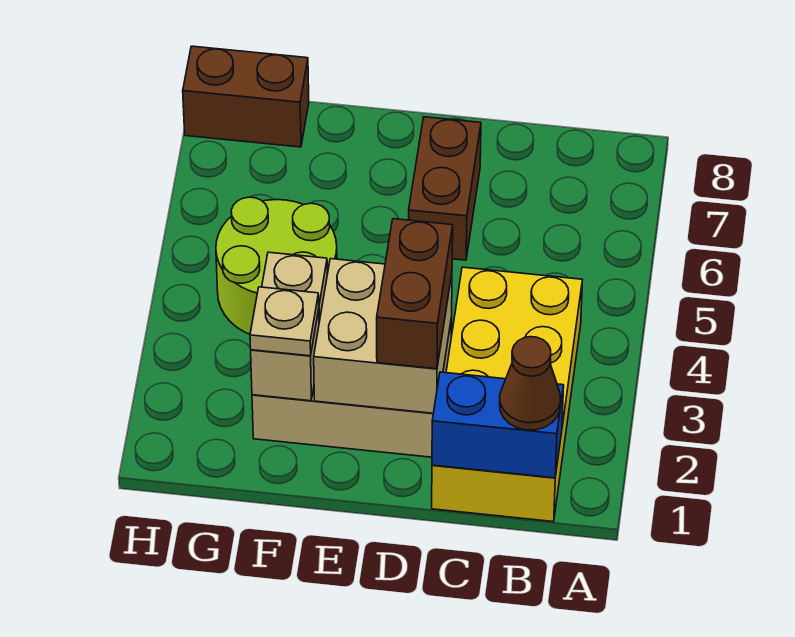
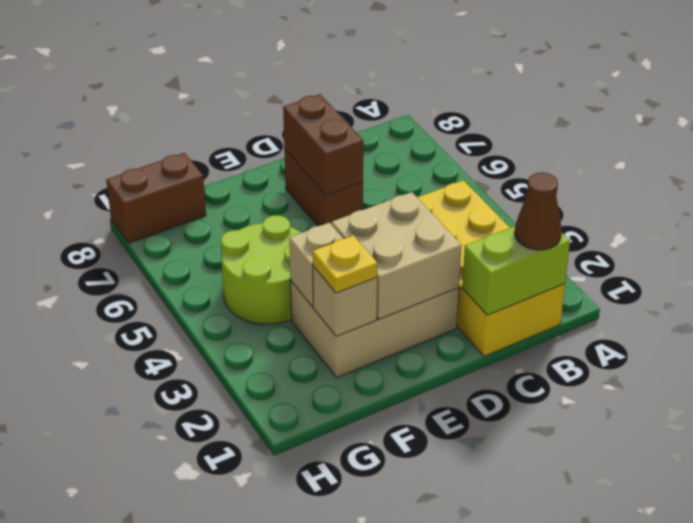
blue brick B1:C1 level 2 -> lime brick B1:C1 level 2
brown brick D2:D3 level 3 -> brown brick D6:D7 level 2
tan plate F2 level 3 -> yellow plate F2 level 3

